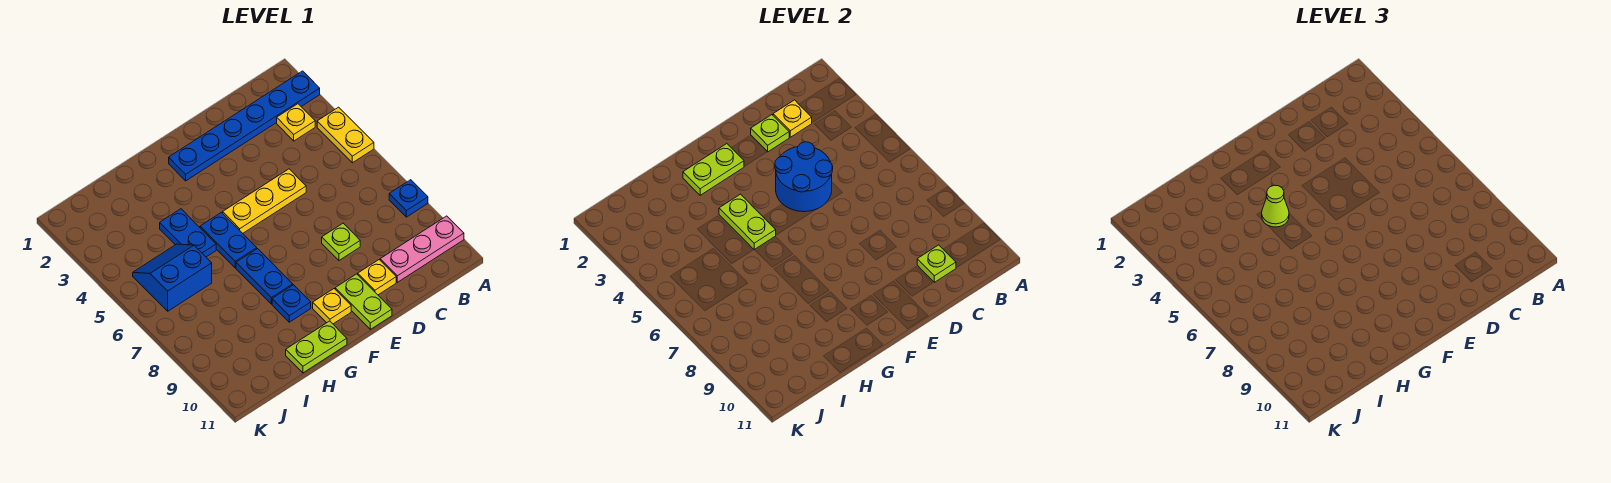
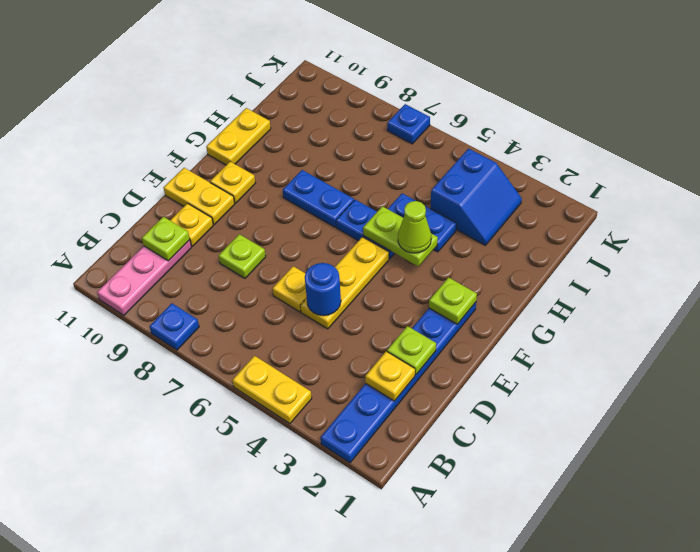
yellow plate B3 level 1 -> yellow plate D6 level 1
blue round brick D4:E5 level 2 -> blue round brick D5 level 2
lime plate E10:E11 level 1 -> yellow plate E10:E11 level 1
lime plate F2:G2 level 2 -> lime plate F2 level 2
blue plate G9 level 1 -> blue plate K7 level 1
lime plate G11:H11 level 1 -> yellow plate G11:H11 level 1
blue slope I5:J6 level 1 top 6 -> blue slope I3:J4 level 1 top 4

